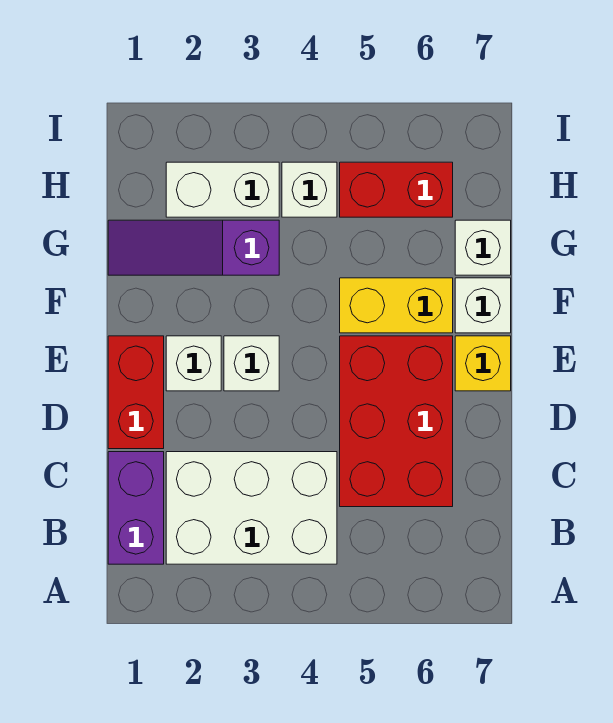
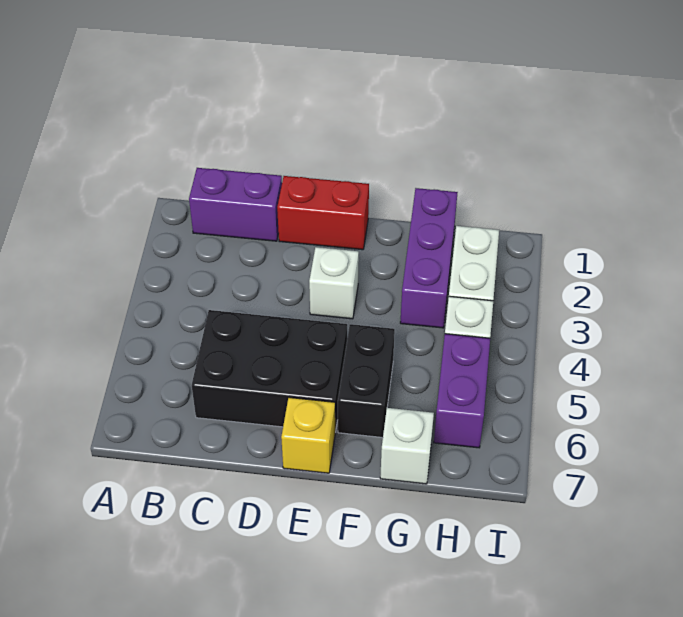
white brick B2:C4 level 1 -> none
red brick C5:E6 level 1 -> black brick C5:E6 level 1
white brick E2 level 1 -> none
yellow brick F5:F6 level 1 -> black brick F5:F6 level 1
white brick F7 level 1 -> none
purple slope G1:G3 level 1 top 3 -> purple brick G1:G3 level 1
red brick H5:H6 level 1 -> purple brick H5:H6 level 1

